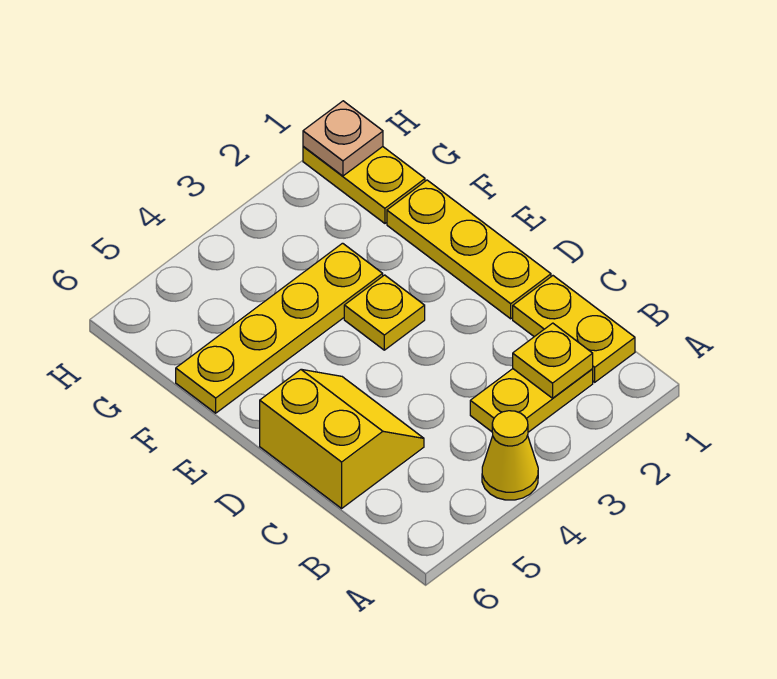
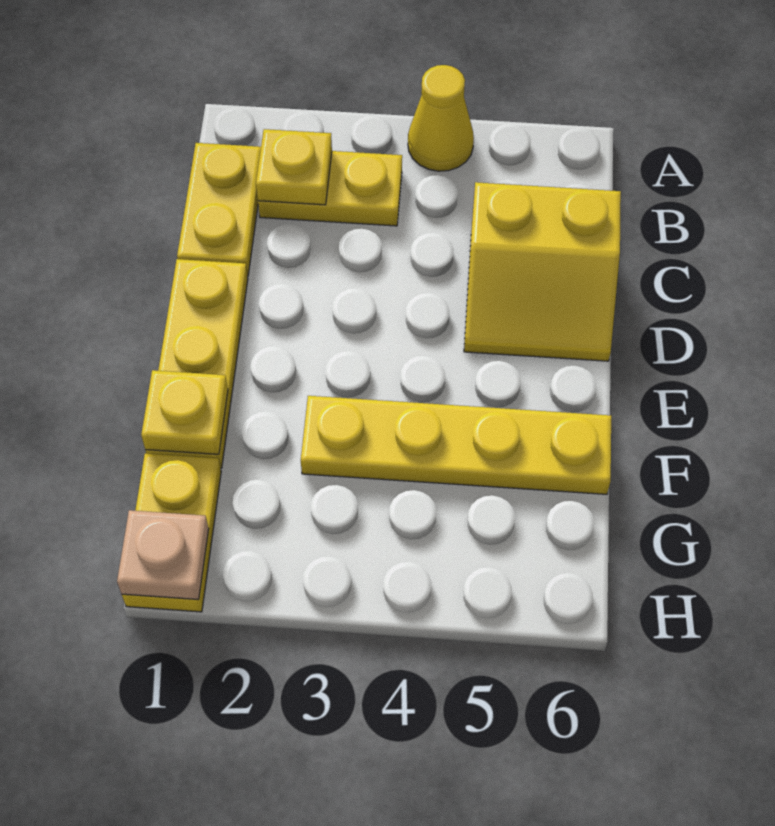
yellow slope C5:D6 level 1 top 6 -> yellow slope C5:D6 level 1 top C
yellow plate E3 level 1 -> yellow plate F1 level 2

